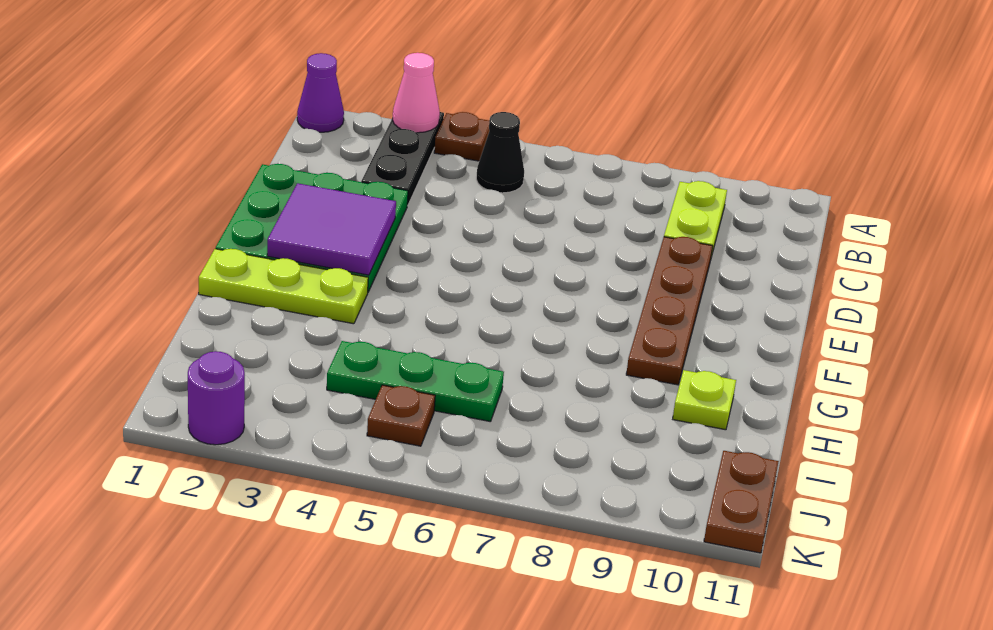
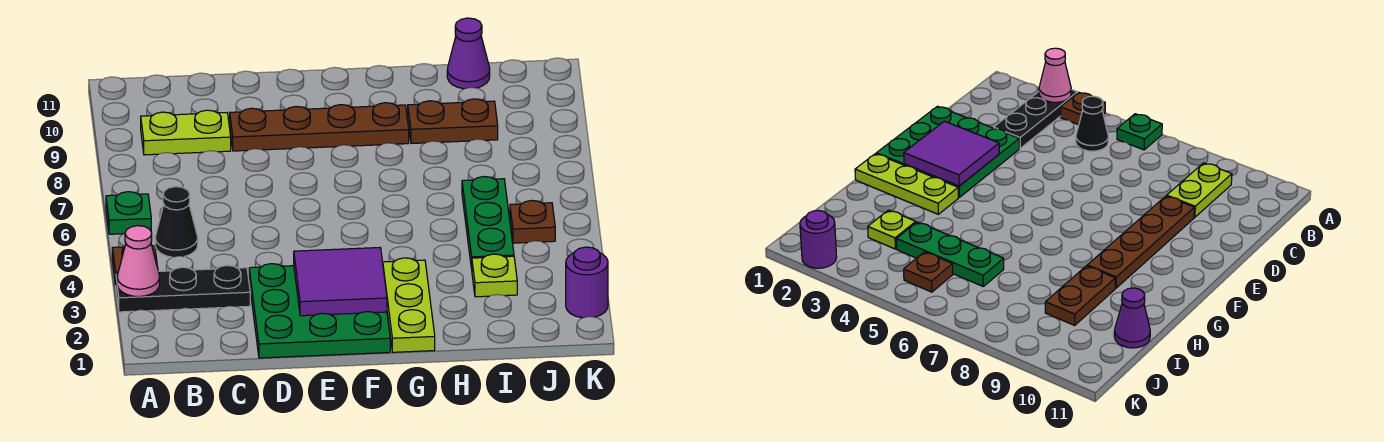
purple cone A1 level 1 -> purple cone I11 level 1
none -> green plate A6 level 1
lime plate H10 level 1 -> lime plate I3 level 1
brown plate J11:K11 level 1 -> brown plate H9:I9 level 1

